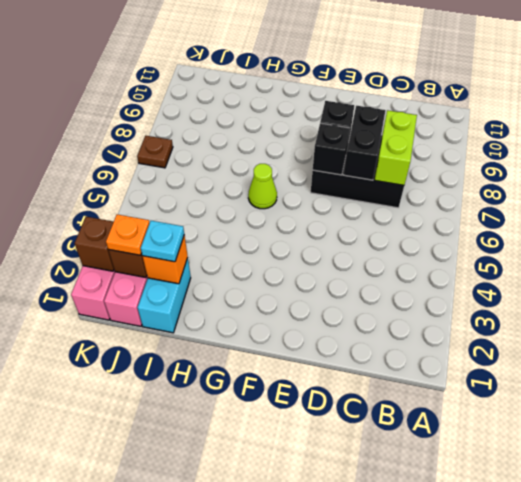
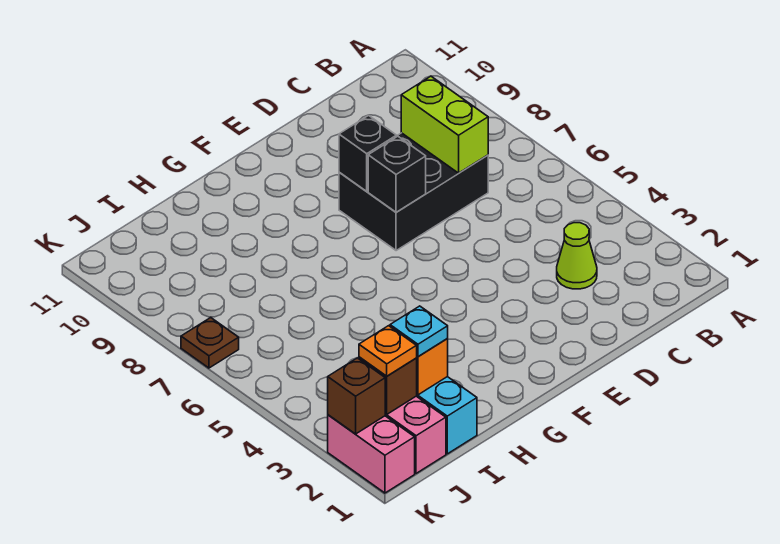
black brick D7:D8 level 2 -> none
lime cone G6 level 1 -> lime cone C3 level 1

